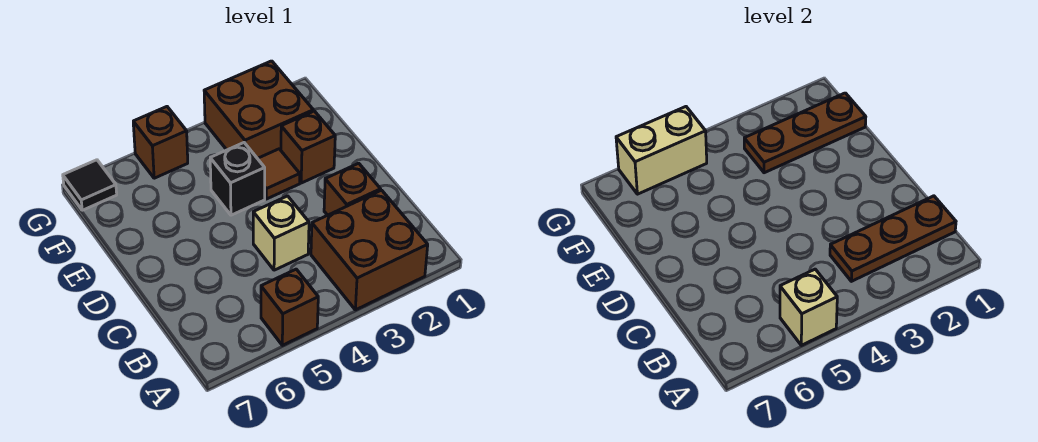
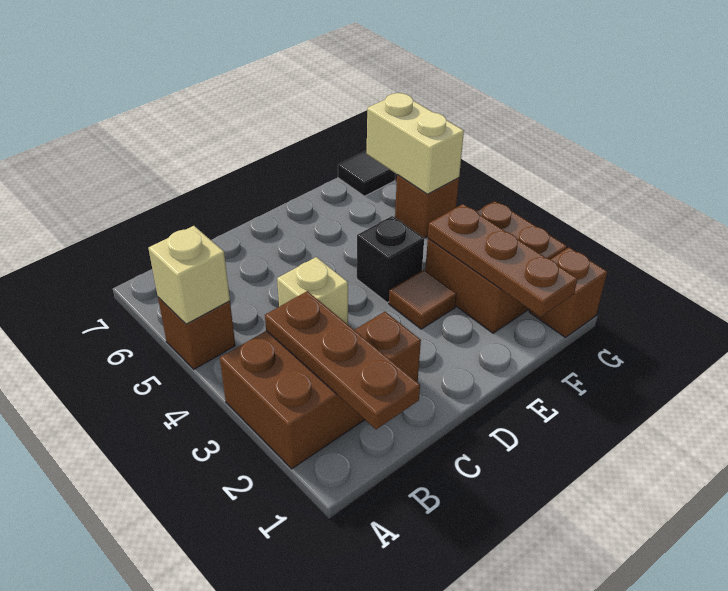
brown brick E2 level 1 -> brown brick G1 level 1

